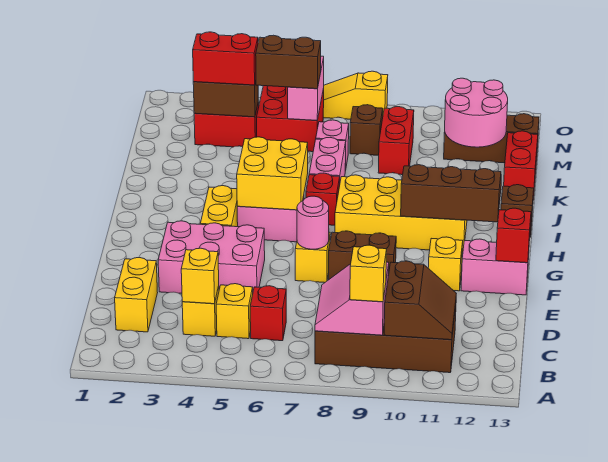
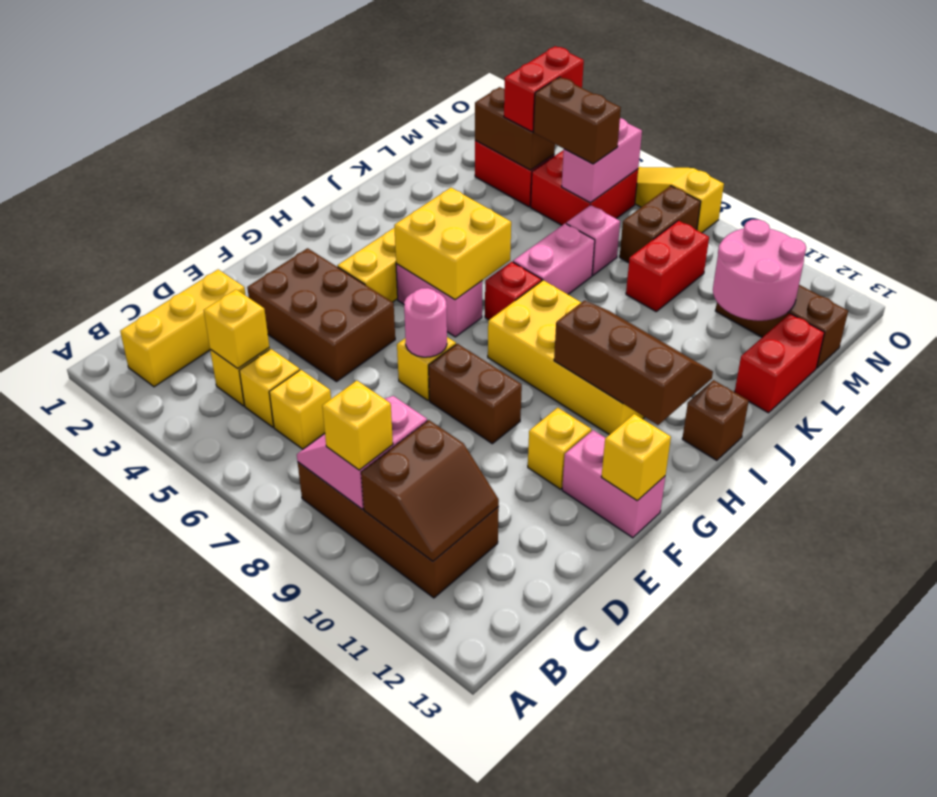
yellow brick C2:D2 level 1 -> yellow brick B2:D2 level 1
red brick C6 level 1 -> yellow brick C6 level 1
pink brick E3:F5 level 1 -> brown brick E3:F5 level 1
red brick F13 level 2 -> yellow brick F13 level 2
red brick M3:M4 level 3 -> red brick M4:N4 level 3
brown brick M8 level 1 -> brown brick M8:N8 level 1

